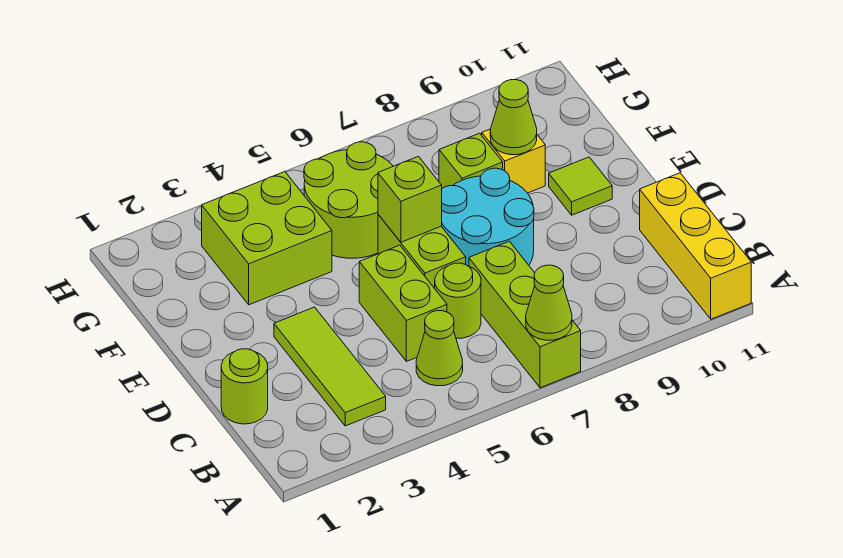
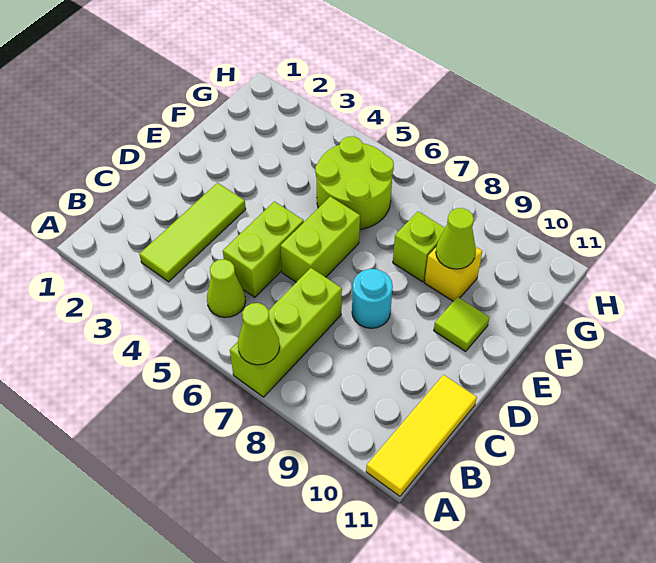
yellow brick A11:C11 level 1 -> yellow tile A11:C11 level 1
lime round brick C1 level 1 -> none
lime round brick C6 level 1 -> none
cyan round brick D7:E8 level 1 -> cyan round brick D8 level 1
lime brick E6 level 2 -> none
lime brick F3:G4 level 1 -> none

